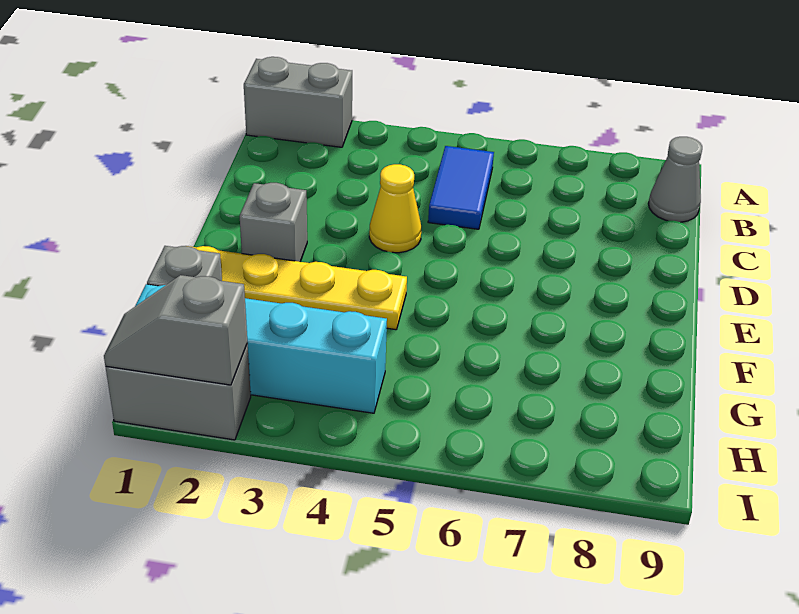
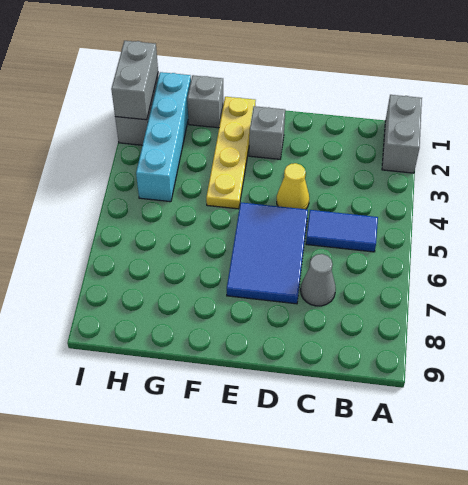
grey cone B9 level 1 -> grey cone C7 level 1
none -> blue tile D5:E7 level 1
grey slope I1:I2 level 2 top 2 -> grey brick I1:I2 level 2

